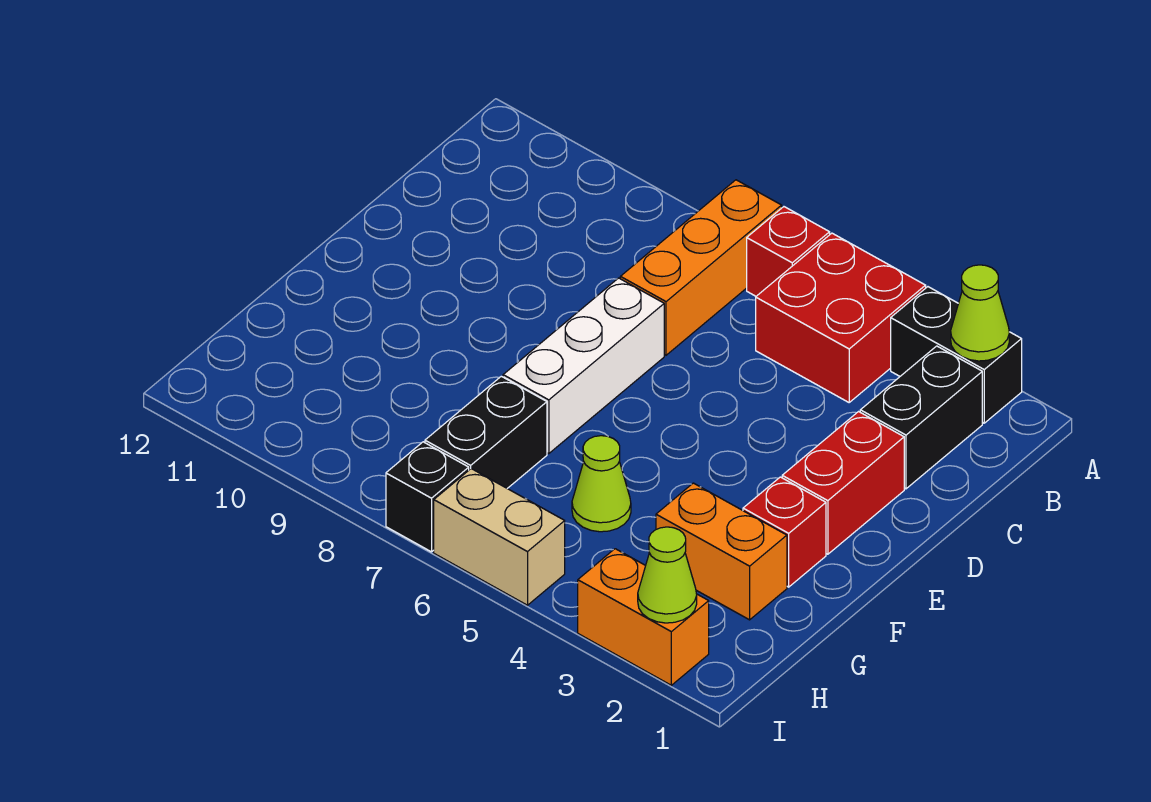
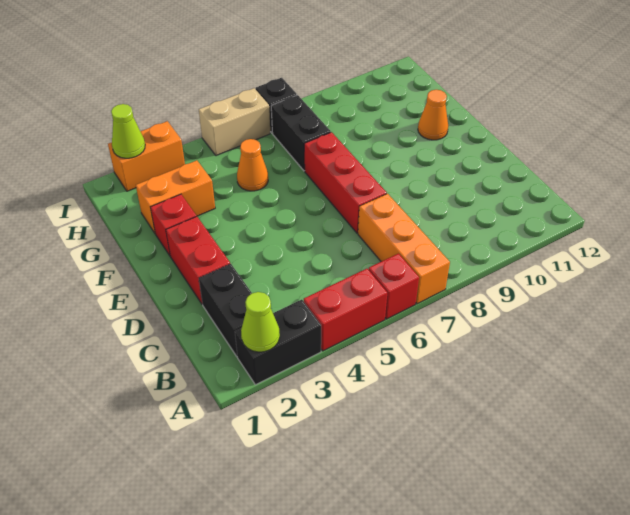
red brick A4:B5 level 1 -> red brick A4:A5 level 1
white brick D7:F7 level 1 -> red brick D7:F7 level 1
none -> orange cone F11 level 1
lime cone G5 level 1 -> orange cone G5 level 1

